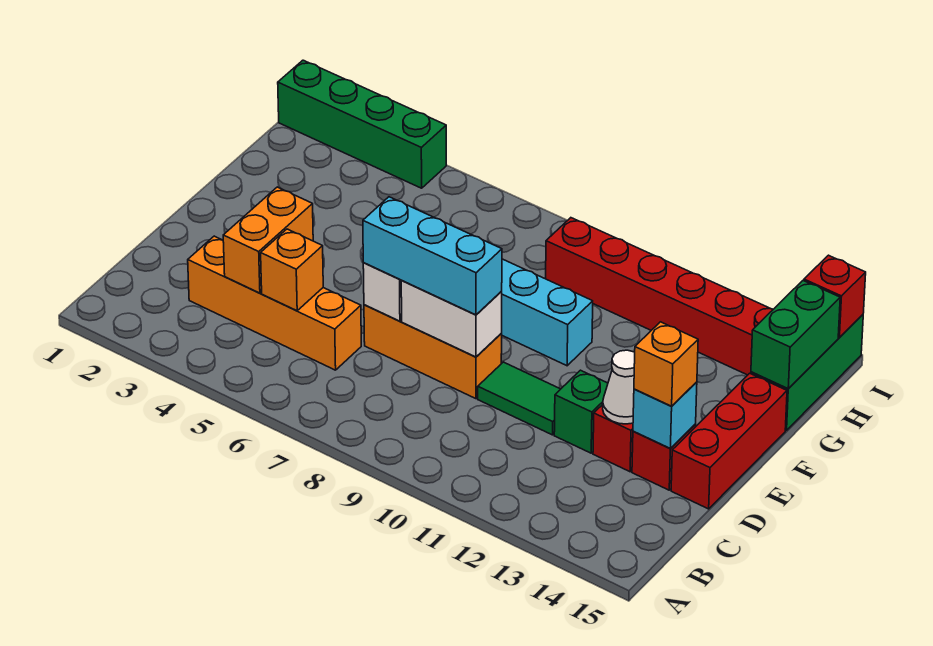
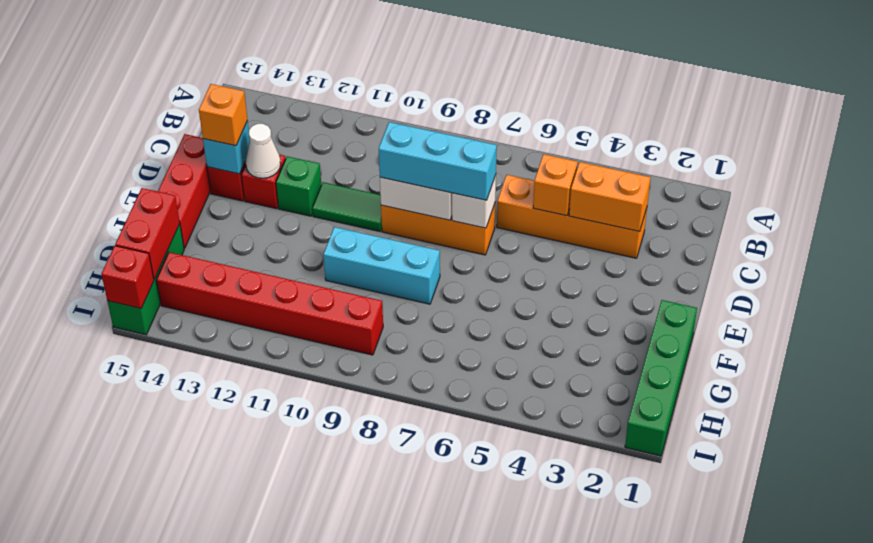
orange brick C4:D4 level 2 -> orange brick C3:C4 level 2
green brick G15:H15 level 2 -> red brick G15:H15 level 2
green brick I1:I4 level 1 -> green brick F1:I1 level 1

